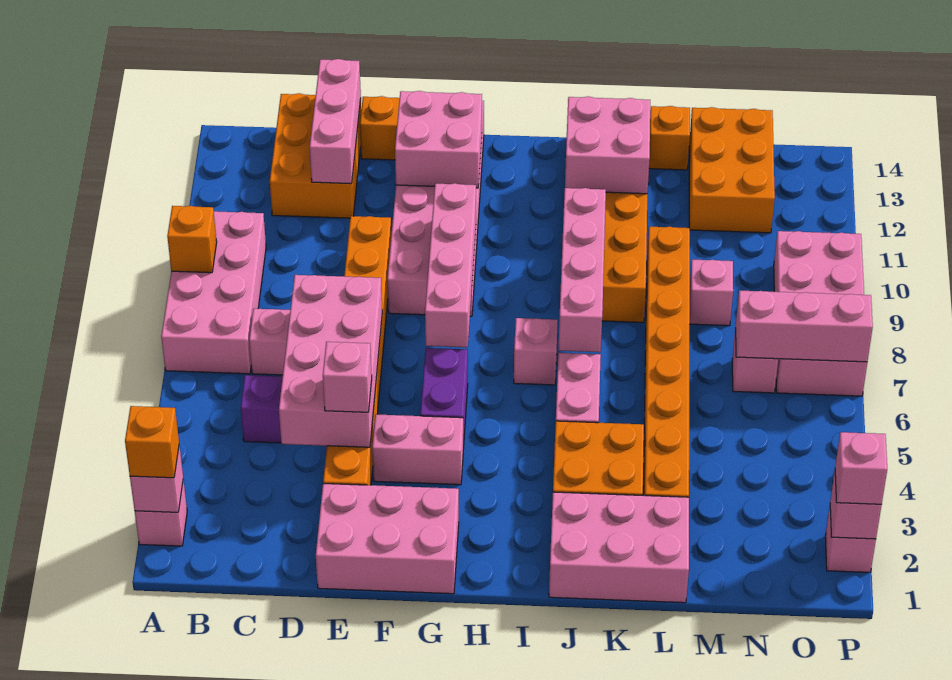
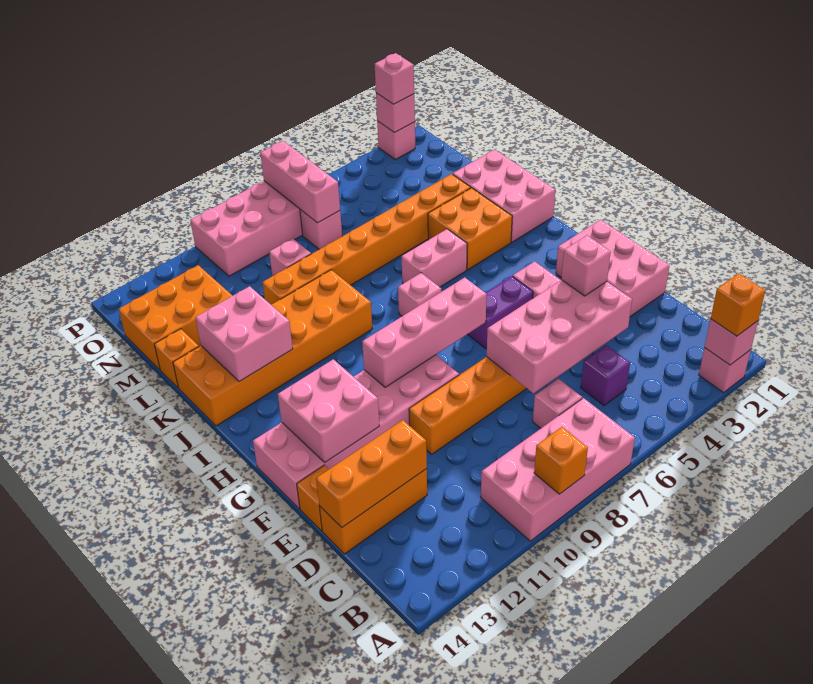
orange brick C12:D14 level 1 -> orange brick D12:D14 level 1
pink brick D12:D14 level 2 -> orange brick D12:D14 level 2
pink brick J7:J10 level 2 -> none

